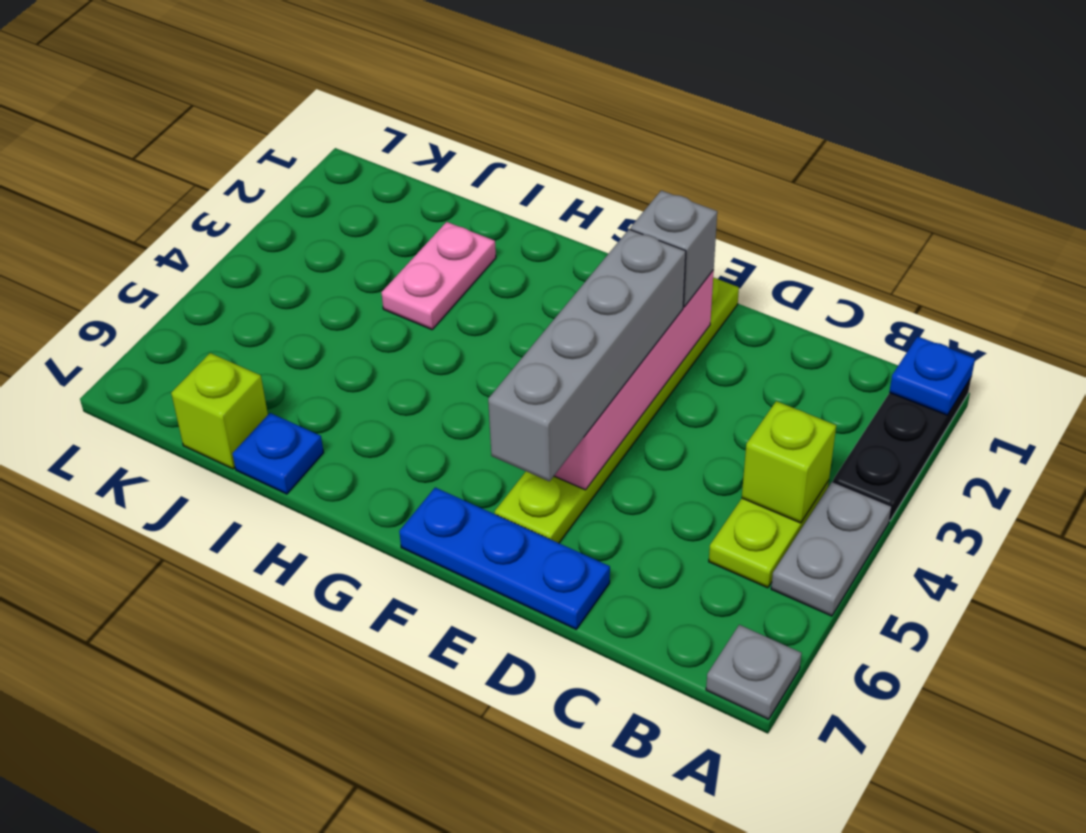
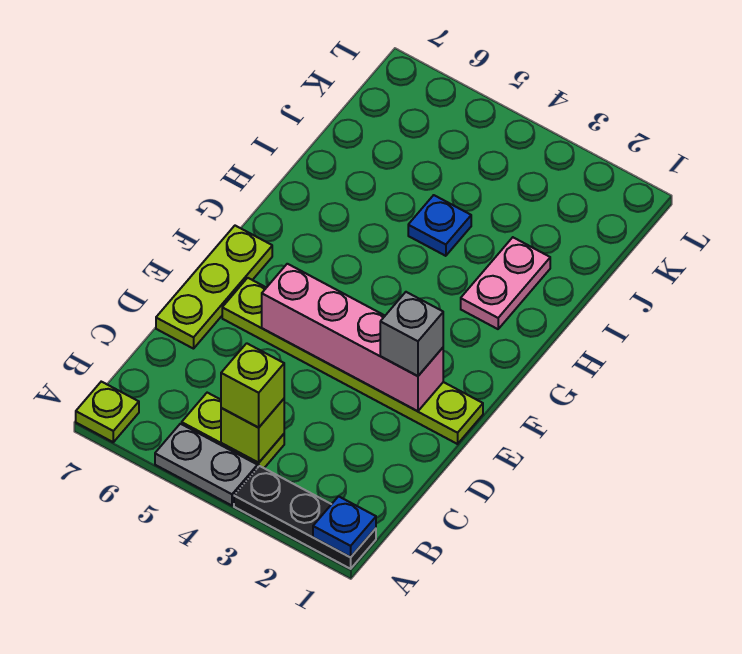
grey plate A7 level 1 -> lime plate A7 level 1
blue plate D7:F7 level 1 -> lime plate D7:F7 level 1
grey brick E3:E6 level 3 -> none
pink plate I2:I3 level 1 -> pink plate H2:I2 level 1
blue plate I7 level 1 -> blue plate I4 level 1
lime brick J7 level 1 -> lime brick B4 level 3

